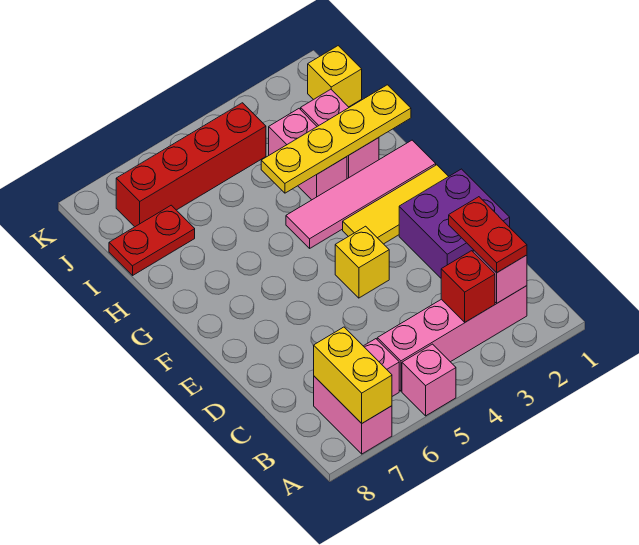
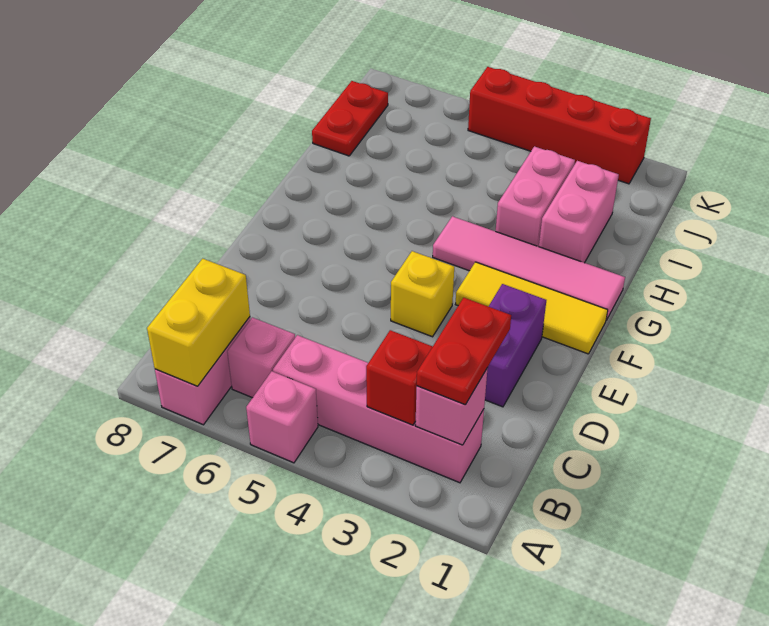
purple brick D1:E2 level 1 -> purple brick D2:E2 level 1
yellow plate H1:H4 level 2 -> none
red plate I7:I8 level 1 -> red plate I8:J8 level 1
yellow brick J1 level 1 -> none
red brick J4:J7 level 1 -> red brick K2:K5 level 1

